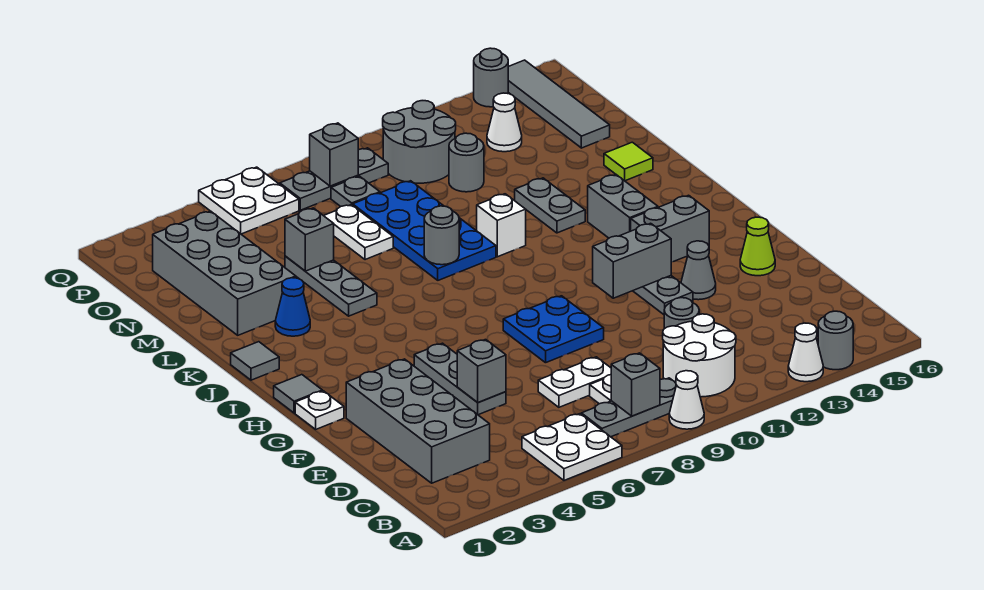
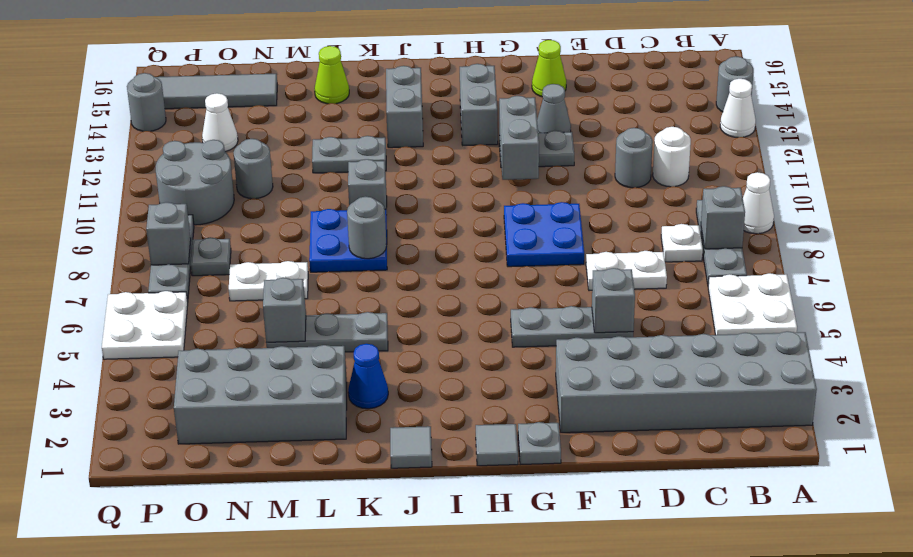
white round brick B10:C11 level 1 -> white round brick C11 level 1
grey brick C2:F3 level 1 -> grey brick A2:F3 level 1
white plate D7:D8 level 1 -> white plate D7:E7 level 1
white plate G1 level 1 -> grey plate G1 level 1
grey brick I13:J13 level 1 -> grey brick J13:J14 level 1
blue plate K8:N9 level 1 -> blue plate K8:L9 level 1
white brick K10 level 1 -> grey brick K10 level 1
lime tile L15 level 1 -> lime cone L15 level 1

